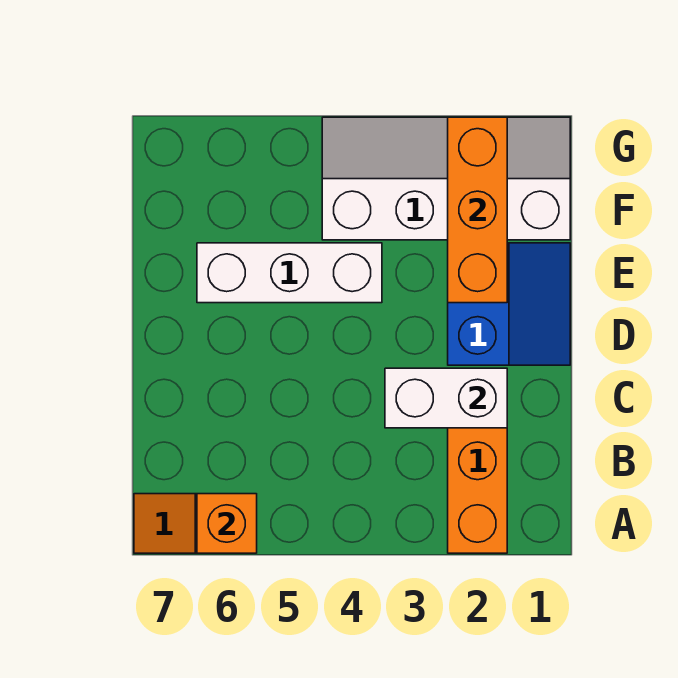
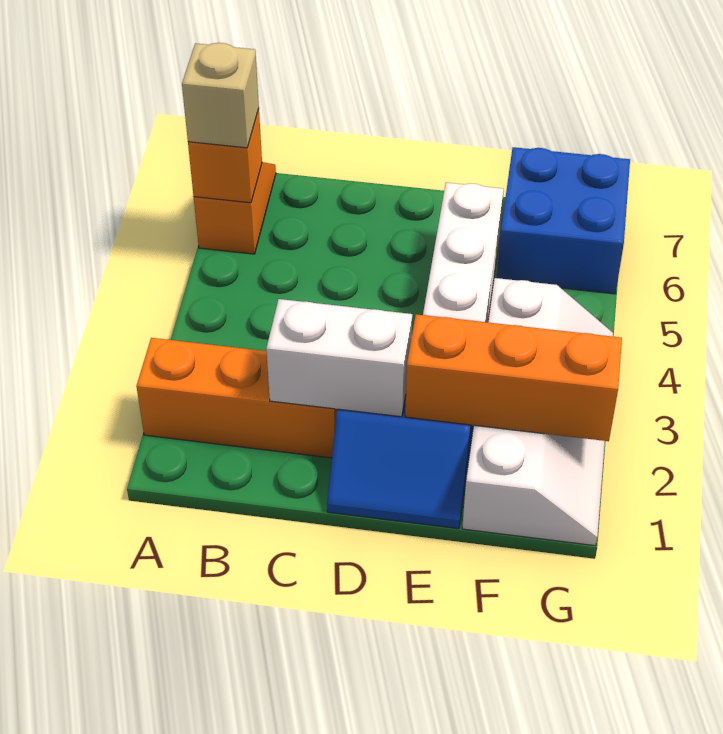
none -> tan brick A6 level 3
white brick C2:C3 level 2 -> white brick C2:D2 level 2
none -> blue brick F6:G7 level 1

